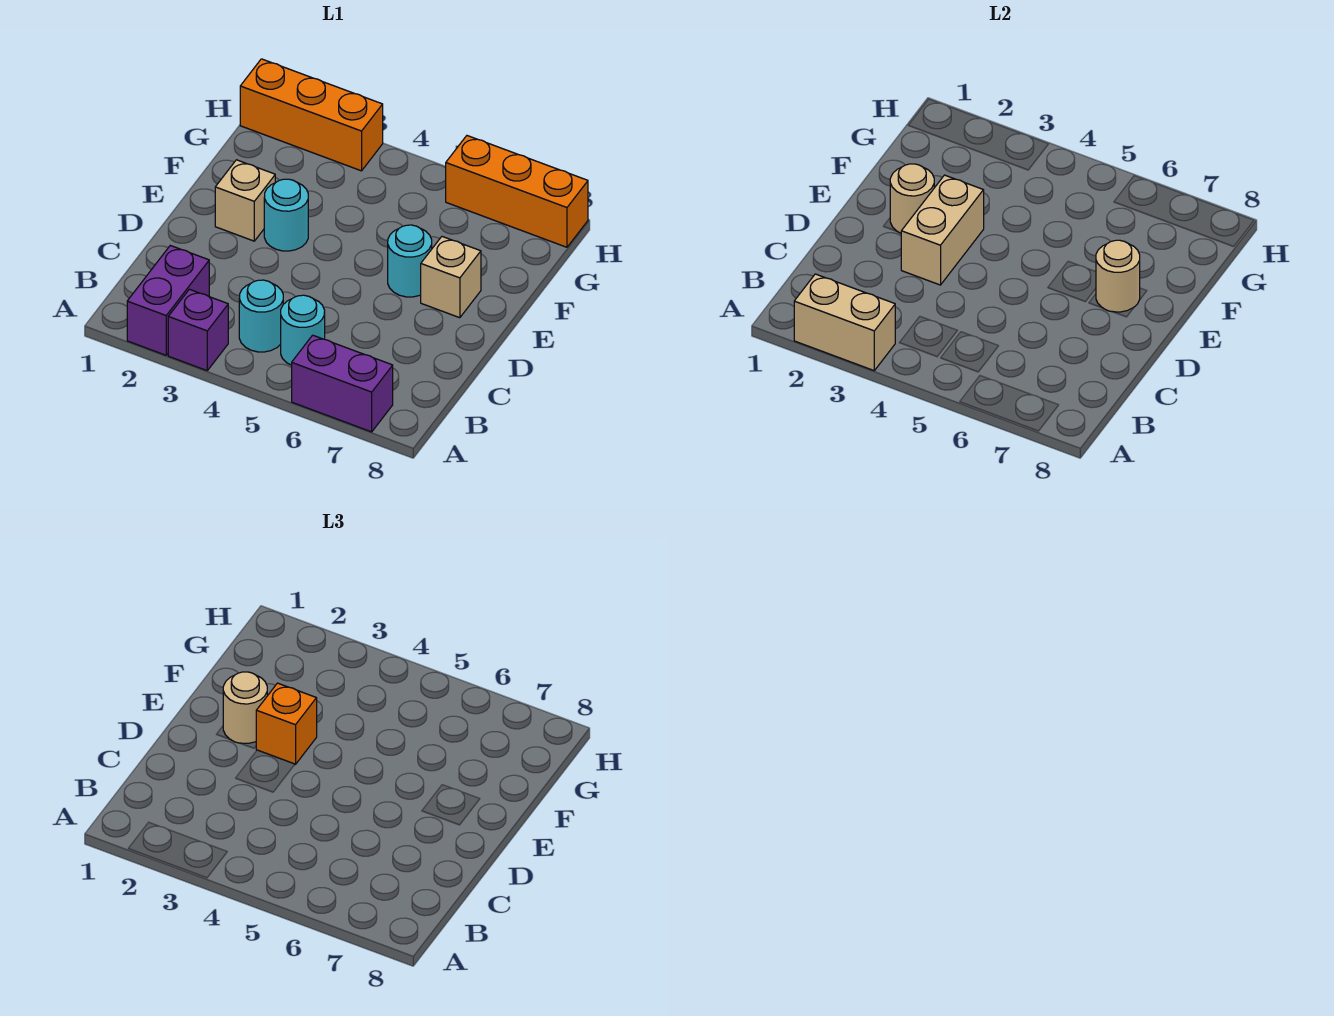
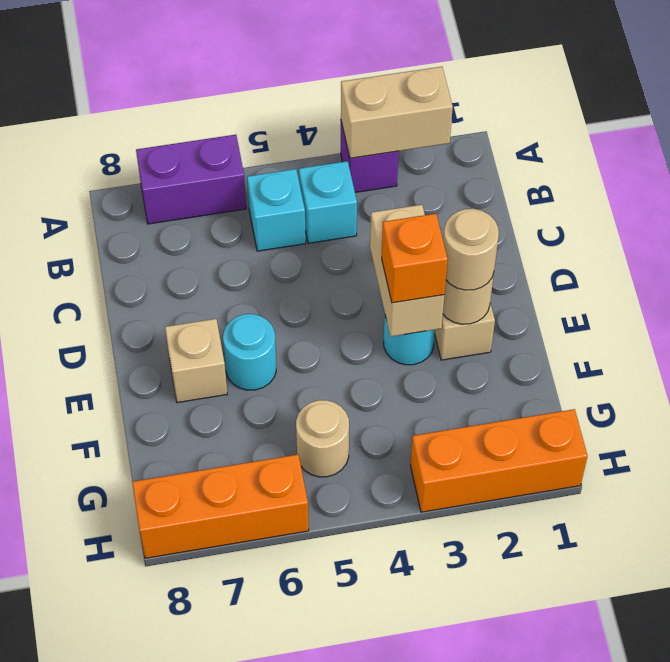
purple brick A2:B2 level 1 -> none
cyan round brick B4 level 1 -> cyan brick B4 level 1
cyan round brick B5 level 1 -> cyan brick B5 level 1
tan round brick E7 level 2 -> tan round brick G5 level 1

